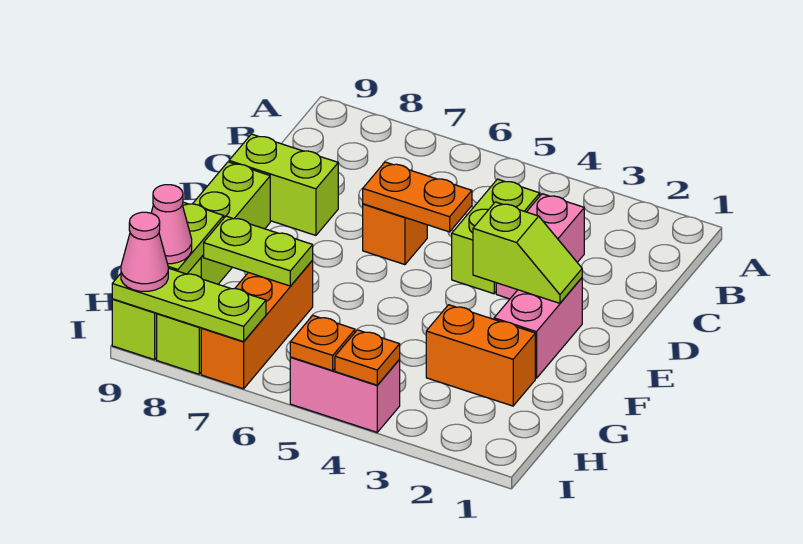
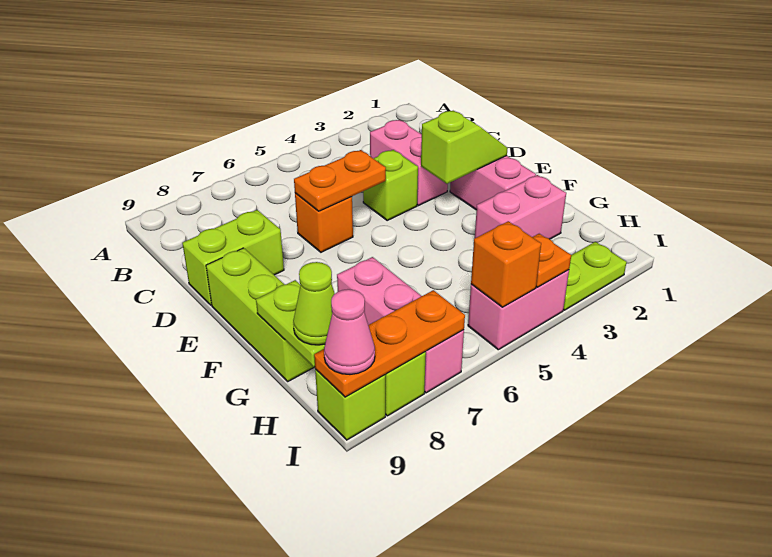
lime brick C4:D4 level 1 -> lime brick D4 level 1
orange brick G2:G3 level 1 -> pink brick G2:G3 level 1
orange brick G7:I7 level 1 -> pink brick G7:I7 level 1
lime plate G7:G8 level 2 -> lime plate I2:I3 level 1
pink cone H9 level 3 -> lime cone H9 level 3
orange plate I5 level 2 -> orange brick I5 level 2
lime plate I7:I9 level 2 -> orange plate I7:I9 level 2

